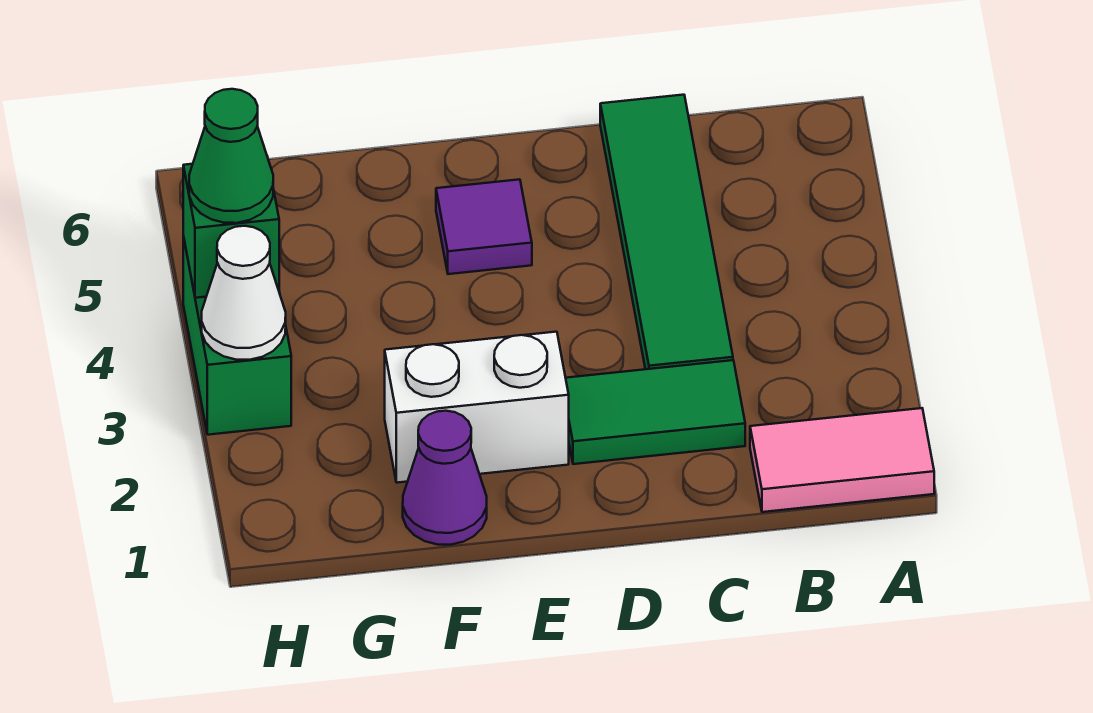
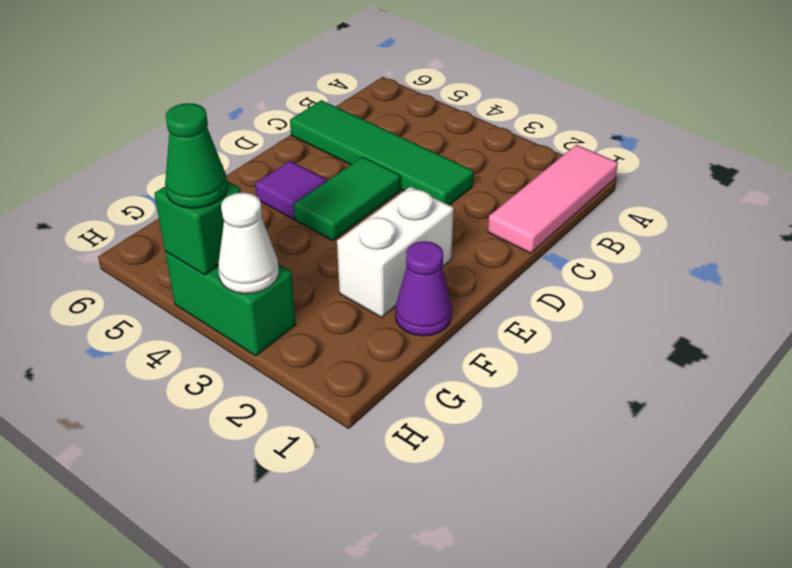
pink tile A1:B1 level 1 -> pink tile A1:C1 level 1
green tile C2:D2 level 1 -> green tile D4:E4 level 1

